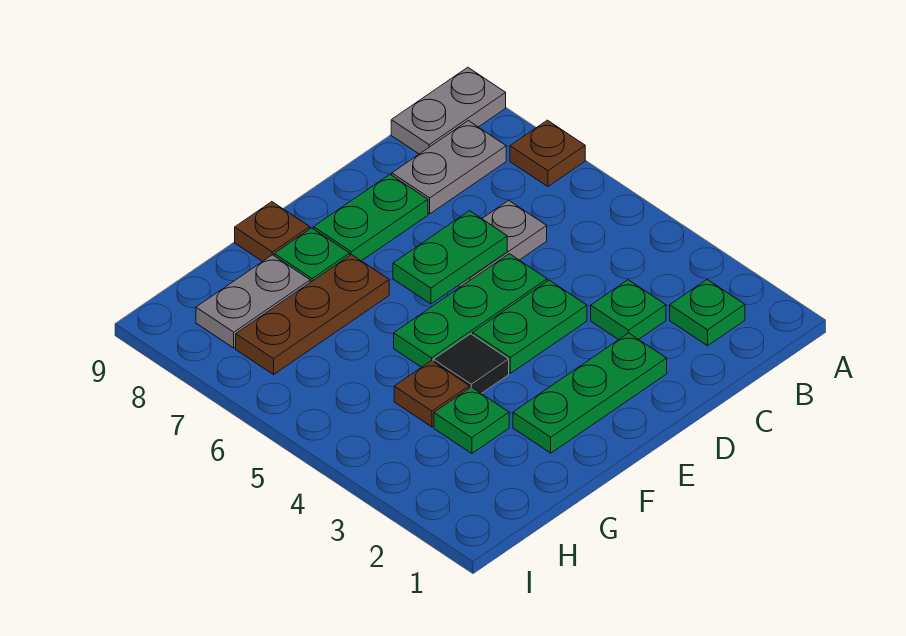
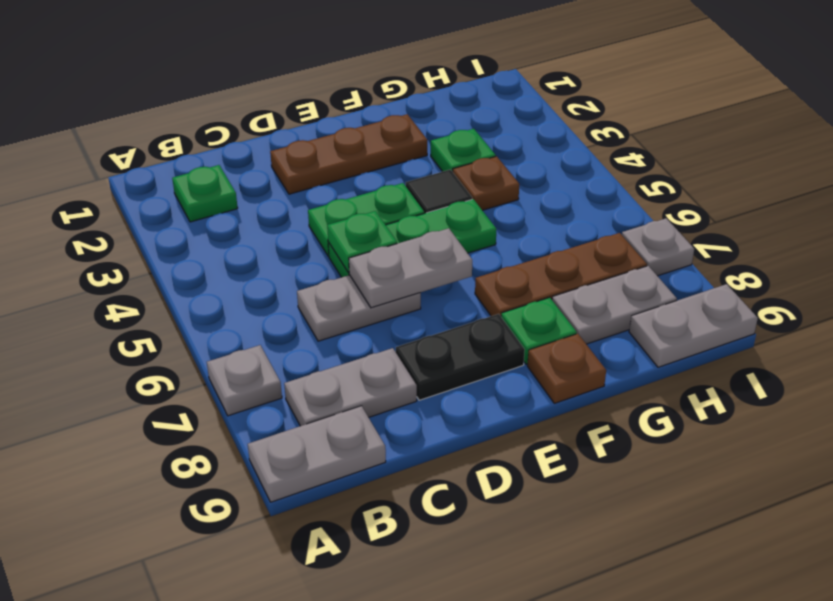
brown plate A7 level 1 -> grey plate A7 level 1
green plate C3 level 1 -> green plate D5 level 2
green plate D2:F2 level 1 -> brown plate D2:F2 level 1
green plate D6:E6 level 2 -> grey plate D6:E6 level 2
green plate D8:E8 level 1 -> black plate D8:E8 level 1
none -> grey plate H9:I9 level 1
none -> grey plate I7 level 1

